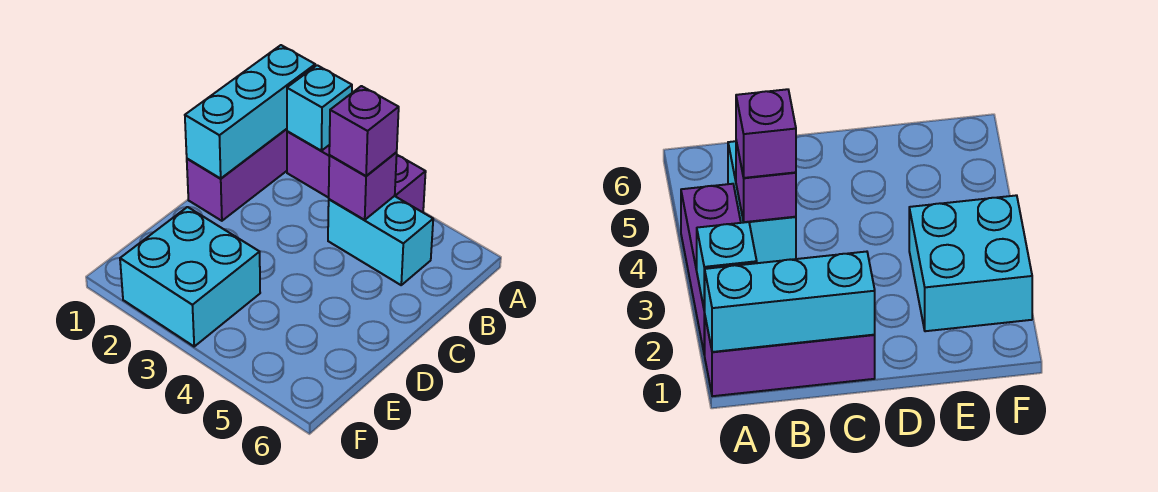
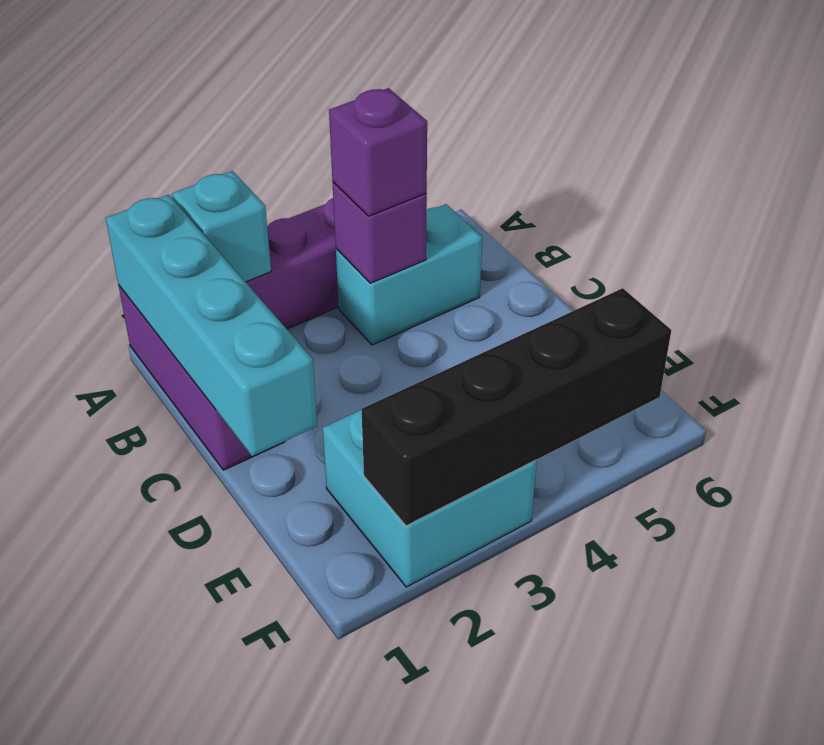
cyan brick A1:C1 level 2 -> cyan brick A1:D1 level 2
none -> black brick F2:F5 level 2

